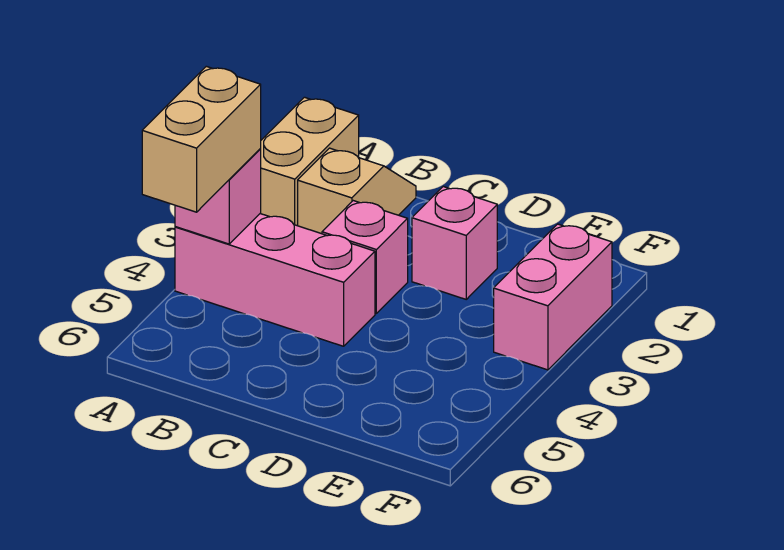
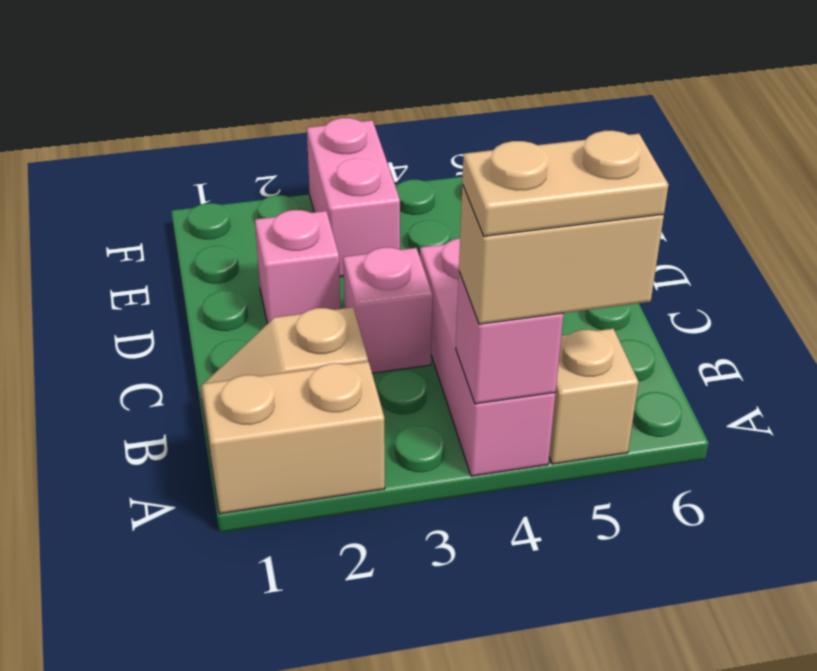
none -> tan plate A4:A5 level 4
none -> tan brick A5 level 1
pink brick F2:F3 level 1 -> pink brick E3:F3 level 1

